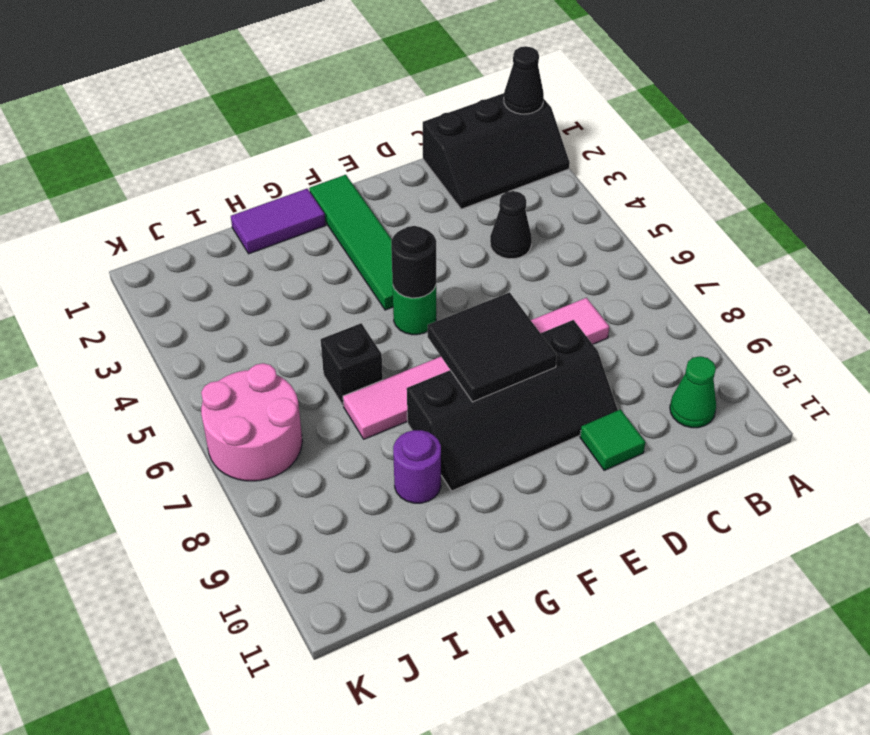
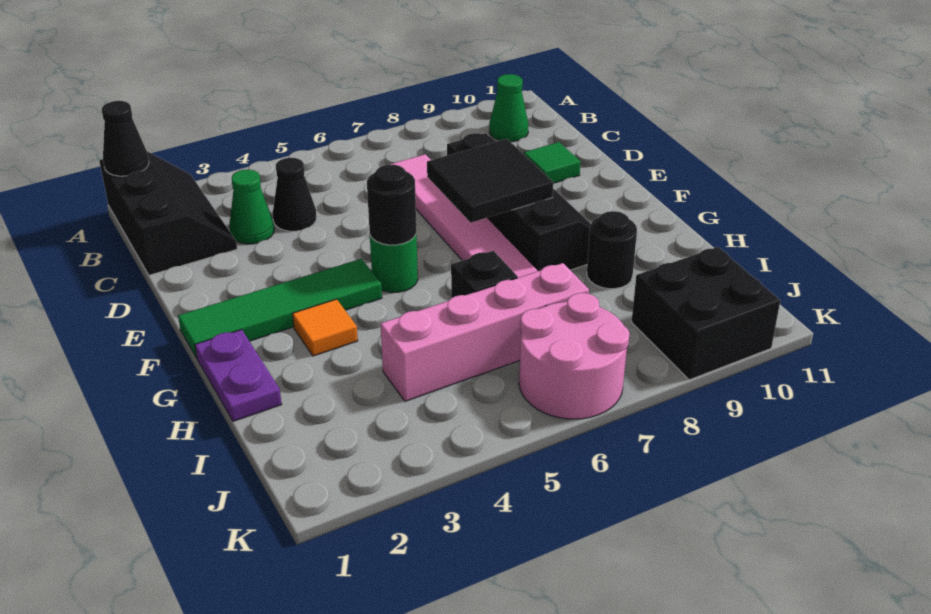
none -> green cone C3 level 1
purple tile G1:H1 level 1 -> purple plate G1:H1 level 1
none -> orange tile G3 level 1
purple round brick H9 level 1 -> black round brick H9 level 1
none -> pink brick I4:I7 level 1
none -> black brick J9:K10 level 1

